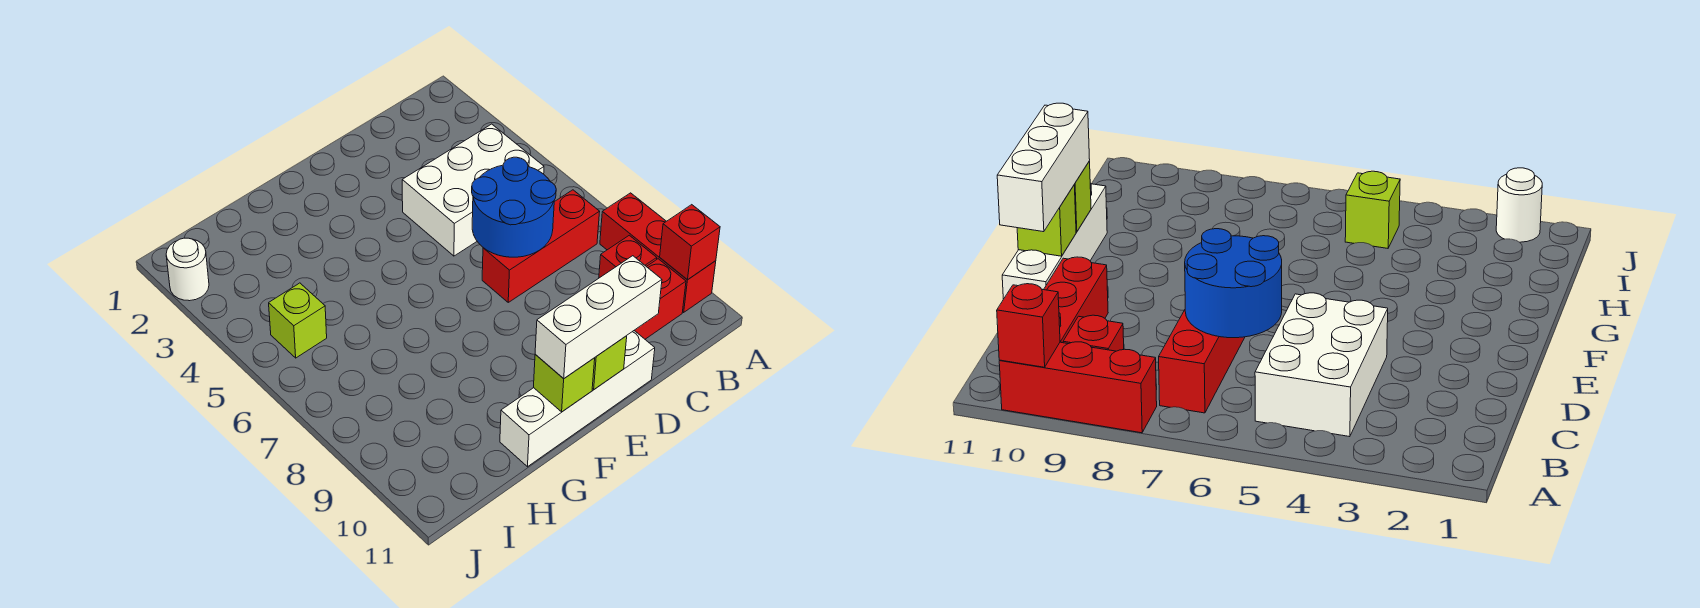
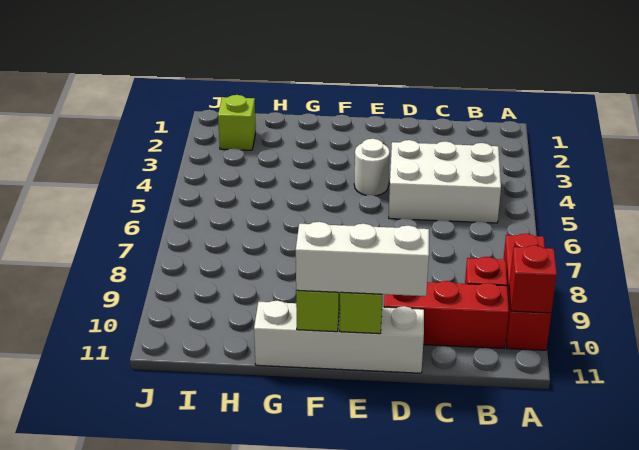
red brick B7:D7 level 1 -> none
blue round brick C6:D7 level 2 -> none
lime brick I5 level 1 -> lime brick I2 level 1
white round brick J2 level 1 -> white round brick E4 level 1

